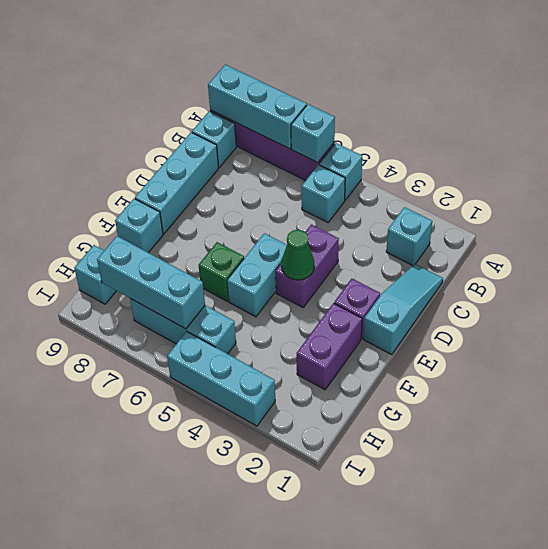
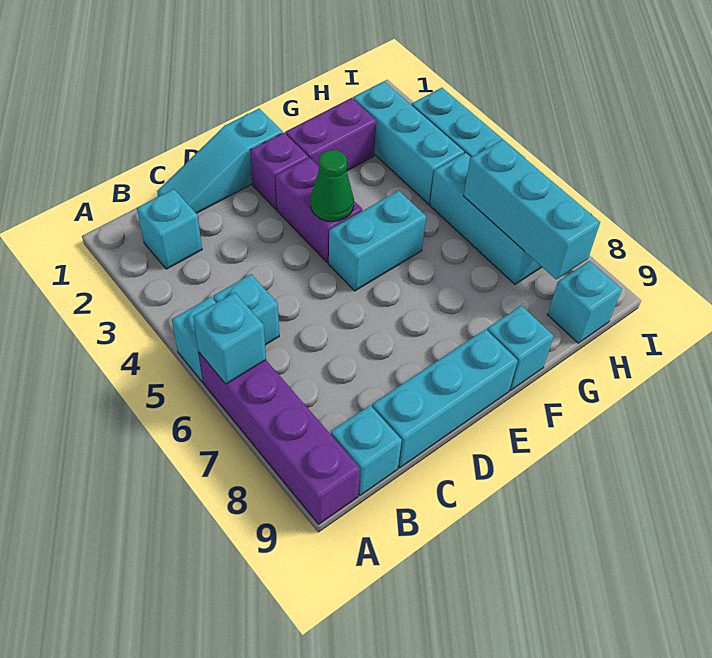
cyan brick A7:A9 level 2 -> cyan brick H2:H4 level 1
purple brick D4:E4 level 1 -> purple brick E3:E4 level 1
green brick F6 level 1 -> none

